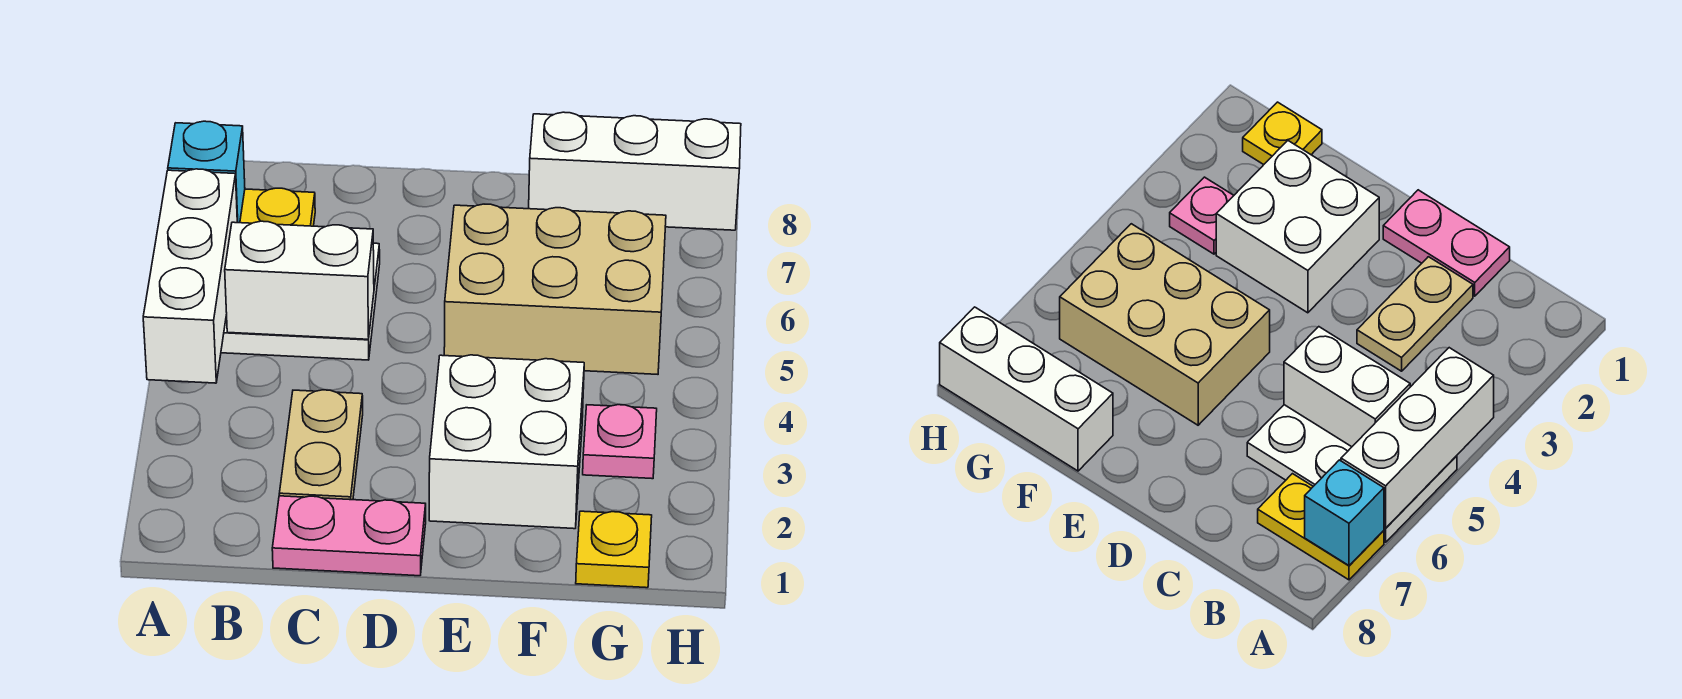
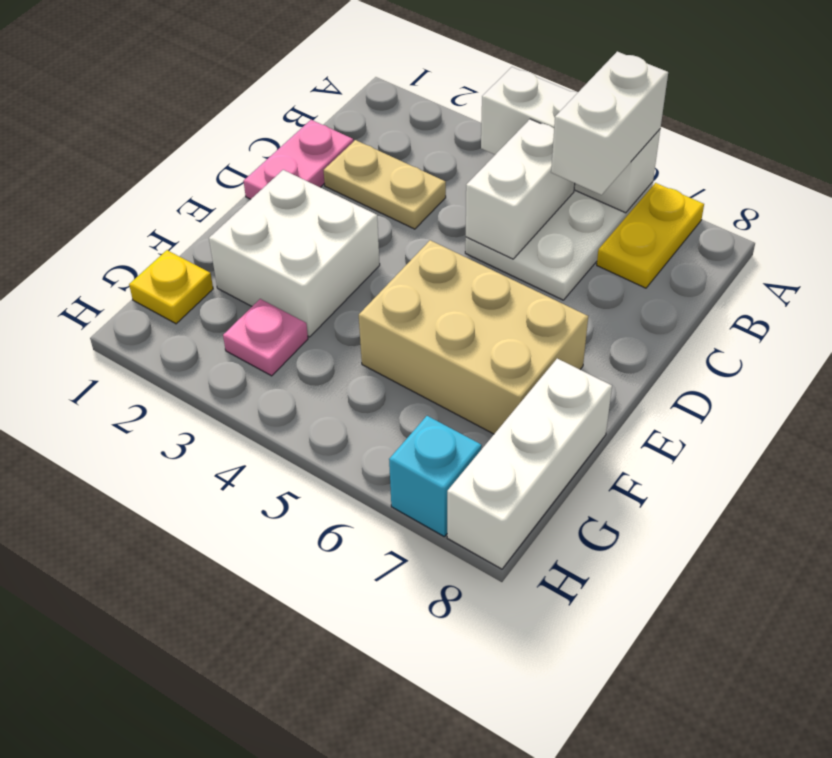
none -> white brick A6:B6 level 3
cyan brick A7 level 2 -> cyan brick H7 level 1
tan brick E5:G6 level 1 -> tan brick E5:F7 level 1

